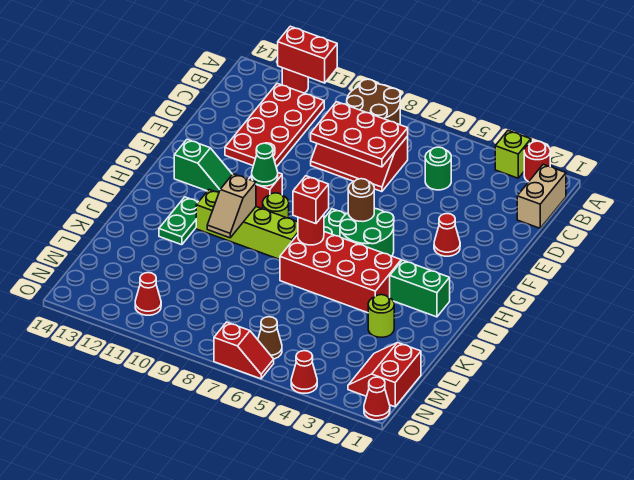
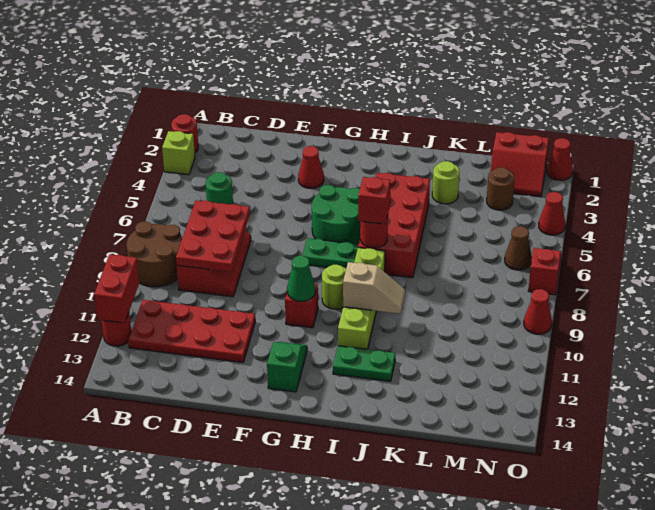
tan brick B1:C1 level 1 -> none
brown round brick G6 level 2 -> brown round brick M3 level 1
green brick I2:I3 level 1 -> none
red cone N11 level 1 -> red cone O9 level 1

